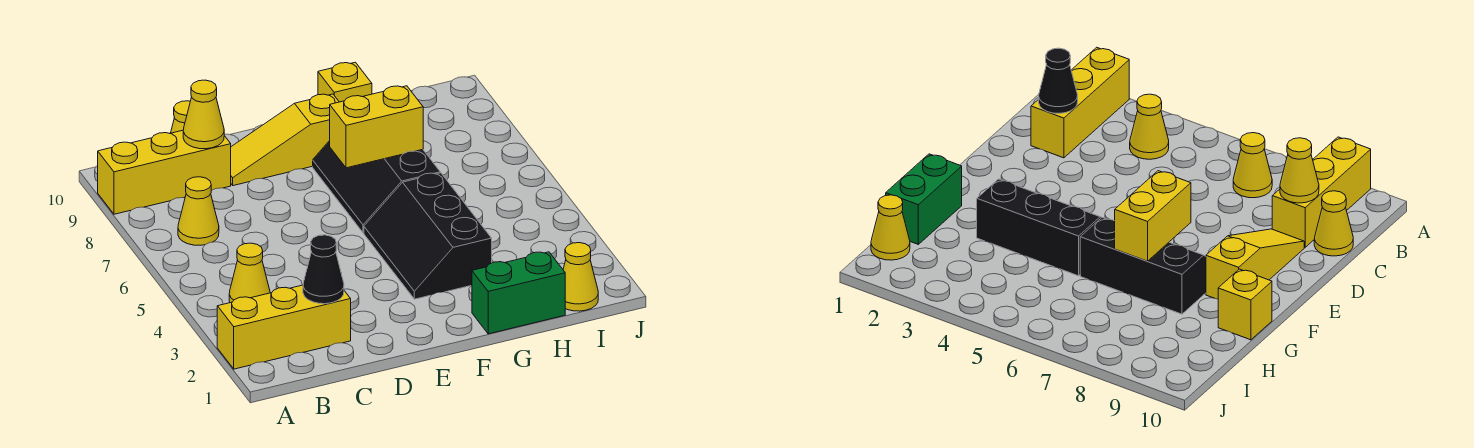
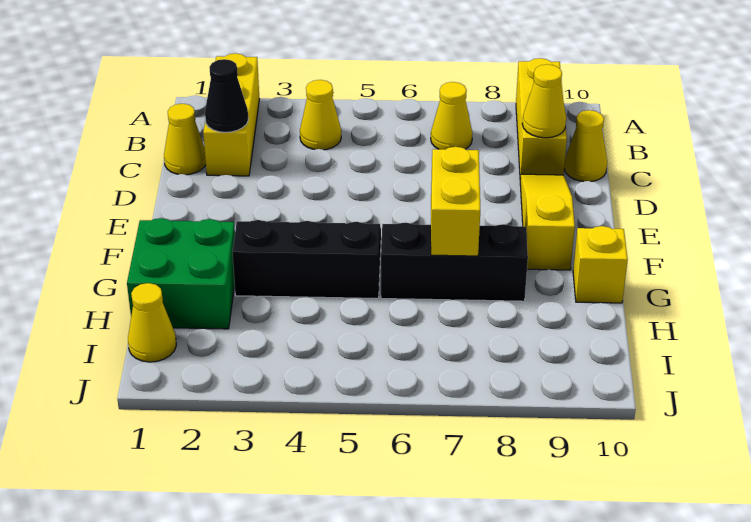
none -> yellow cone C1 level 1
green brick G1:H1 level 1 -> green brick G1:H2 level 1

